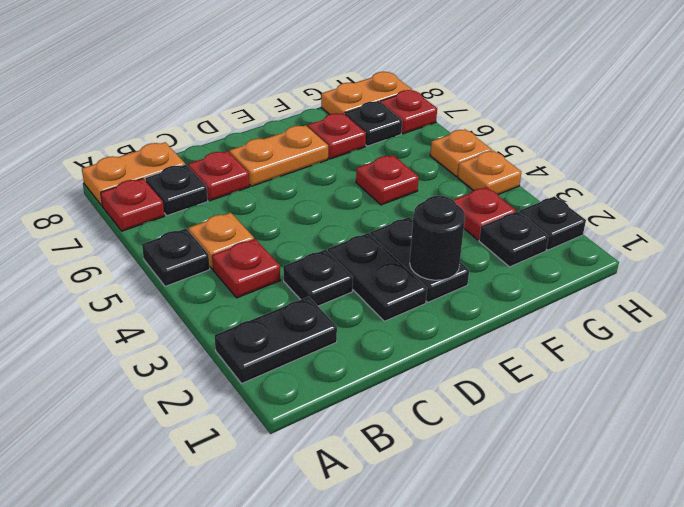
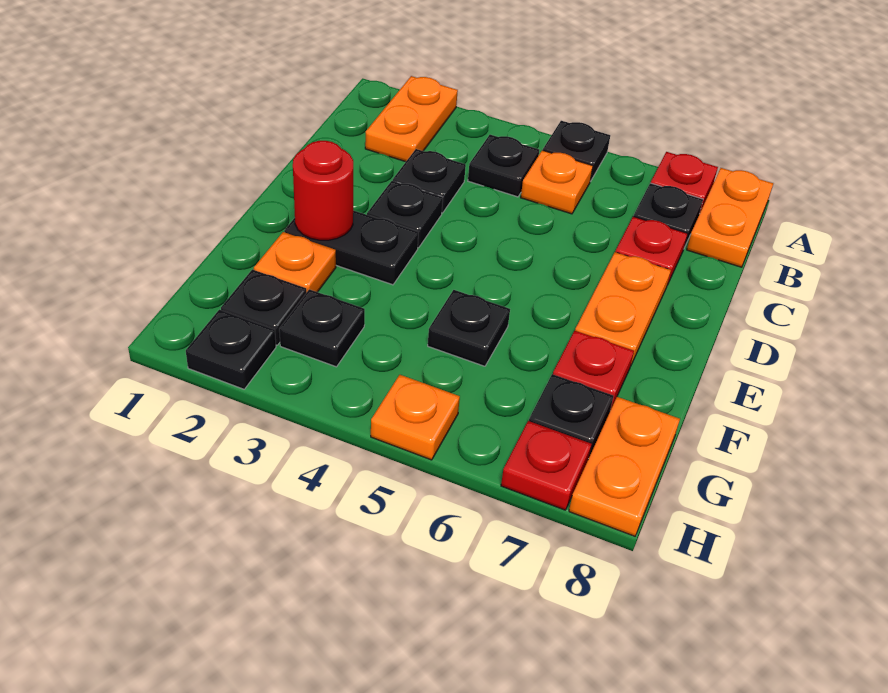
black plate A2:B2 level 1 -> orange plate A2:B2 level 1
red plate B4 level 1 -> black plate B4 level 1
black plate D2:D3 level 1 -> black plate D3 level 1
black round brick E2 level 2 -> red round brick E2 level 2
red plate F5 level 1 -> black plate F5 level 1
red plate G3 level 1 -> black plate G3 level 1
orange plate H4 level 1 -> orange plate F2 level 1

